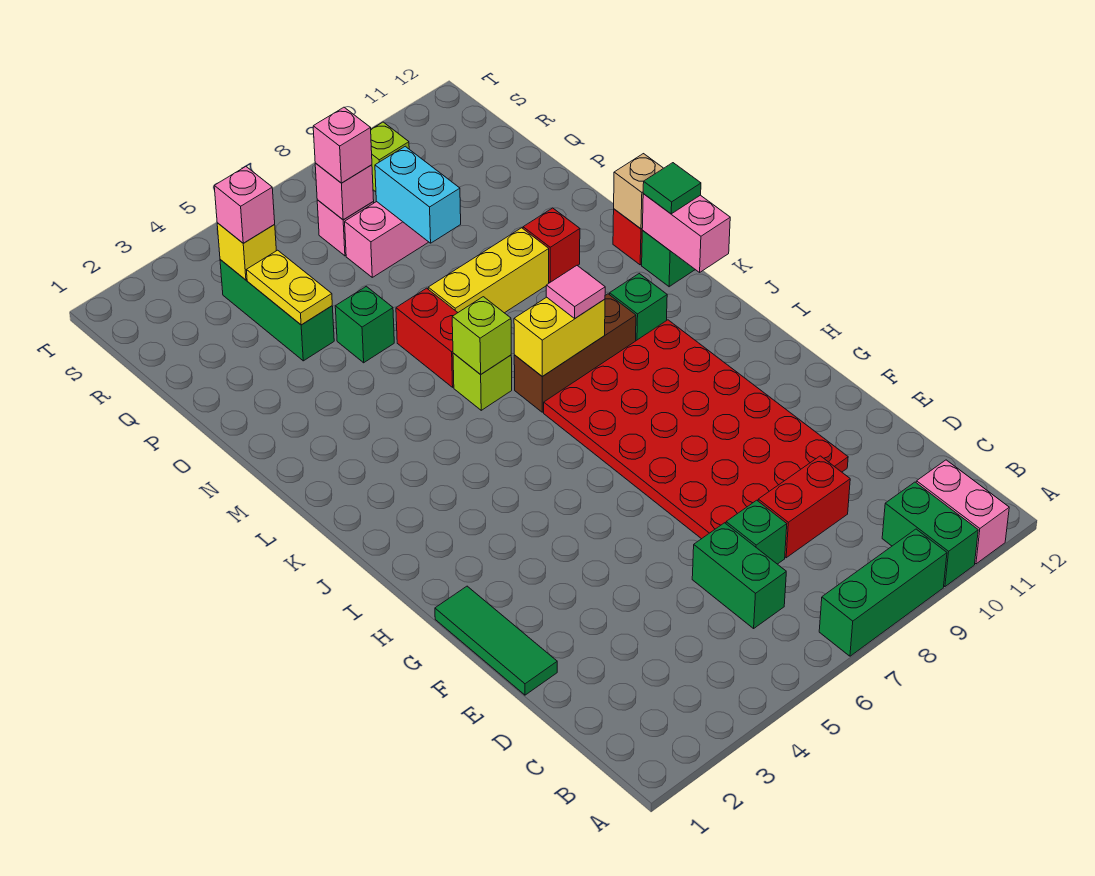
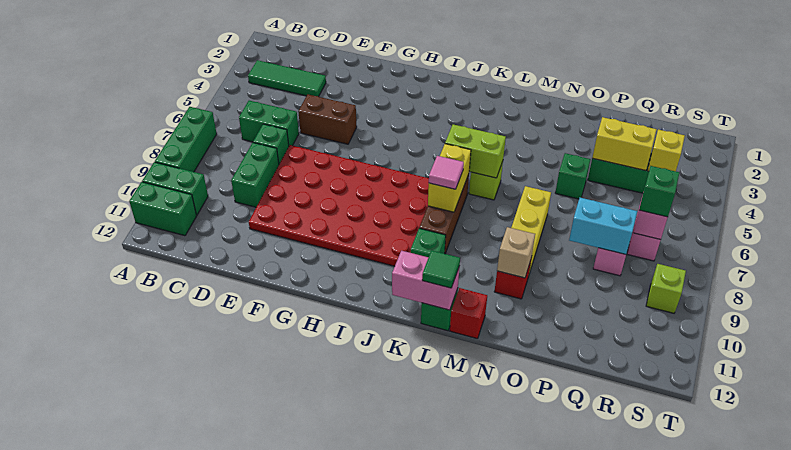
pink brick A11:B11 level 1 -> green brick A11:B11 level 1
red brick D8:D9 level 1 -> green brick D8:D9 level 1
green tile E1:G1 level 1 -> green tile B3:D3 level 1
none -> brown brick E5:F5 level 1
lime brick L6 level 2 -> lime brick K6:L6 level 2
red brick M6:N6 level 1 -> none
tan brick M12 level 2 -> tan brick N10 level 2
yellow plate P4:Q4 level 2 -> yellow brick P4:Q4 level 2
pink brick R4 level 3 -> none
pink brick R7 level 3 -> green brick R7 level 3

